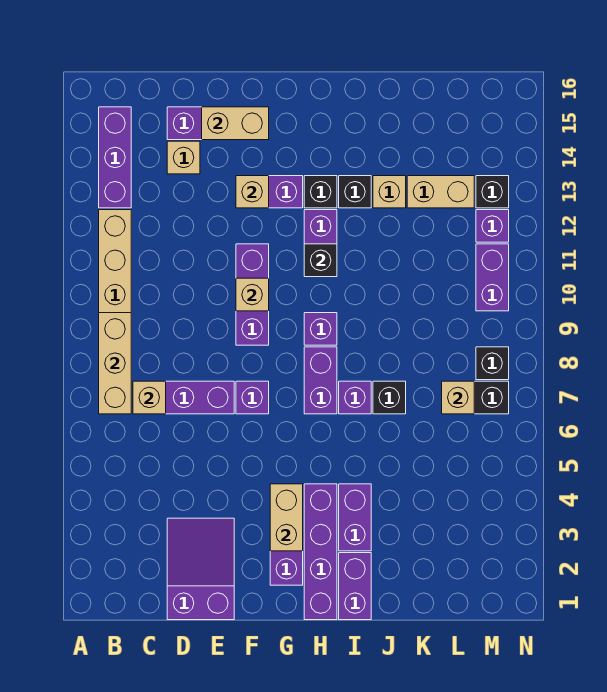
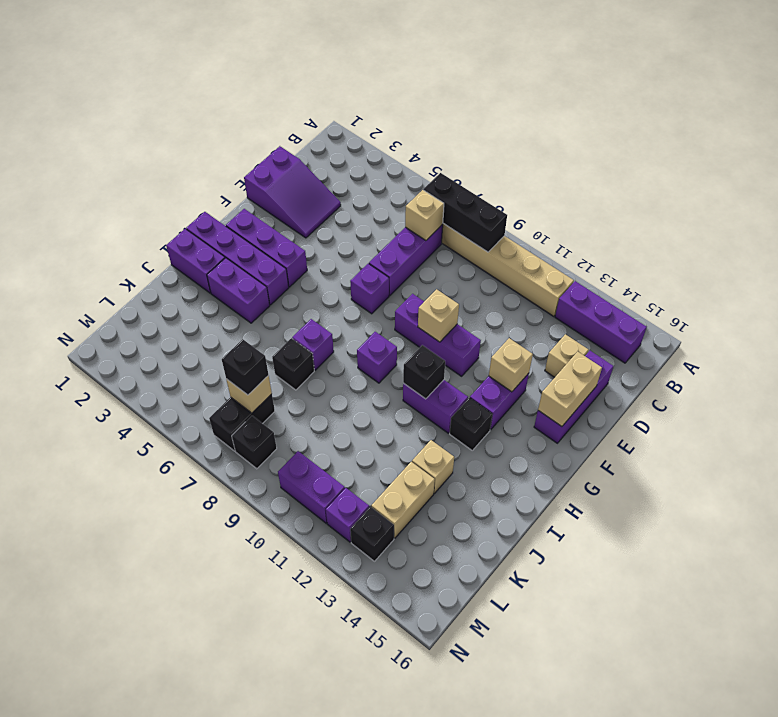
tan brick B7:B9 level 2 -> black brick B7:B9 level 2
tan brick G3:G4 level 2 -> none
purple brick H7:H8 level 1 -> none
black brick I13 level 1 -> black brick L7 level 3

